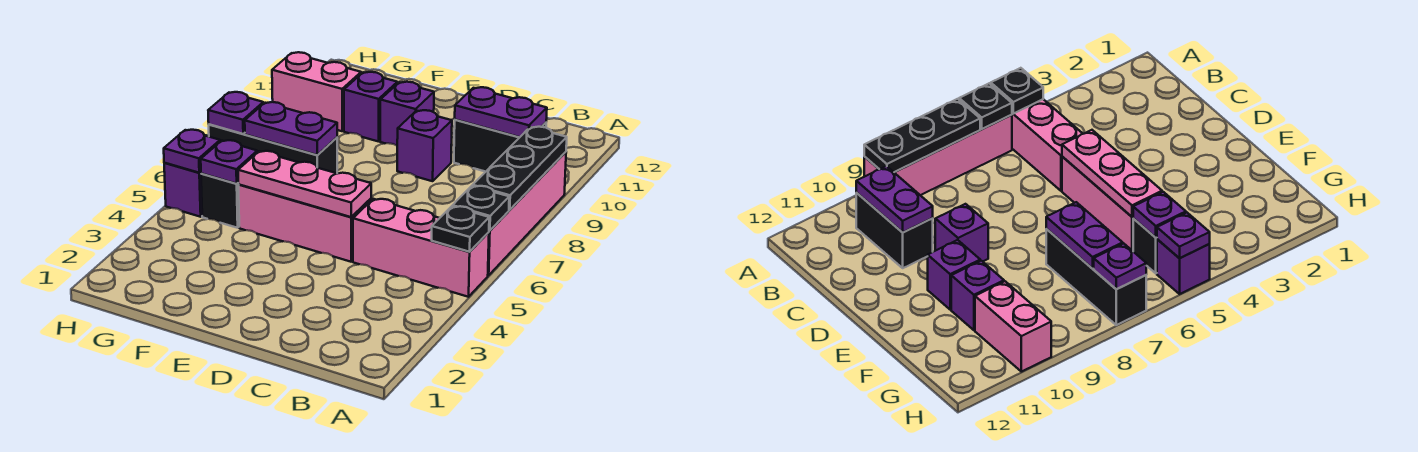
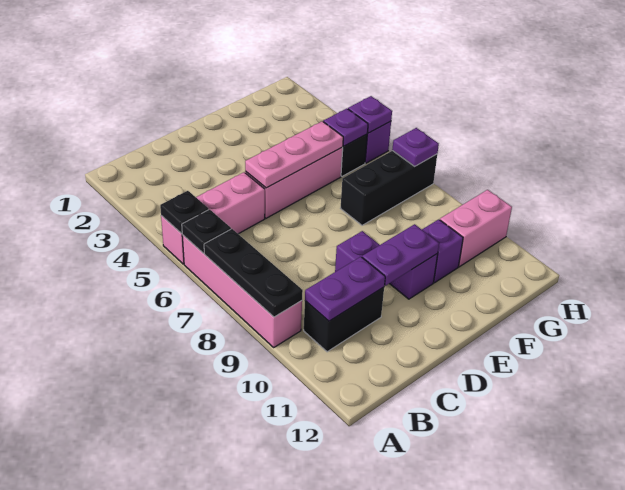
purple plate F7:G7 level 2 -> purple plate D10:E10 level 2

